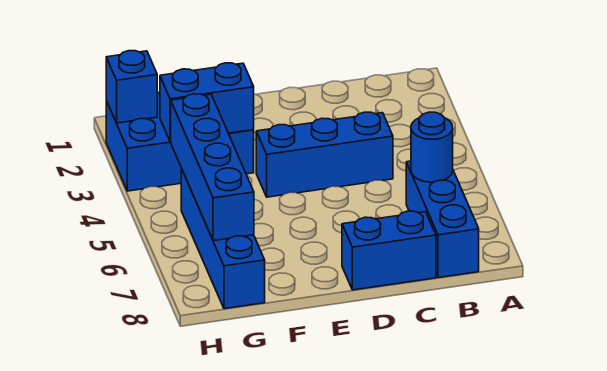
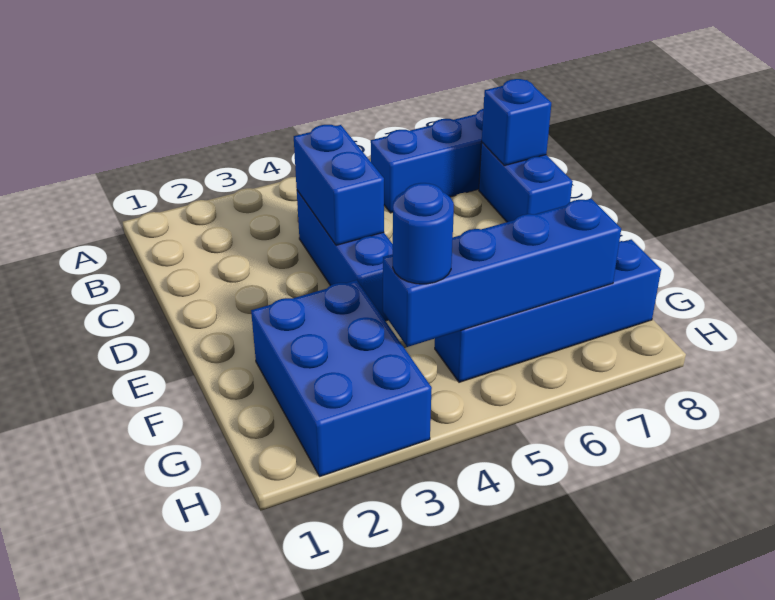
blue round brick B6 level 2 -> blue round brick G4 level 3
blue brick F3:G3 level 2 -> blue brick C4:D4 level 2
blue brick H2 level 2 -> blue brick C8 level 2

